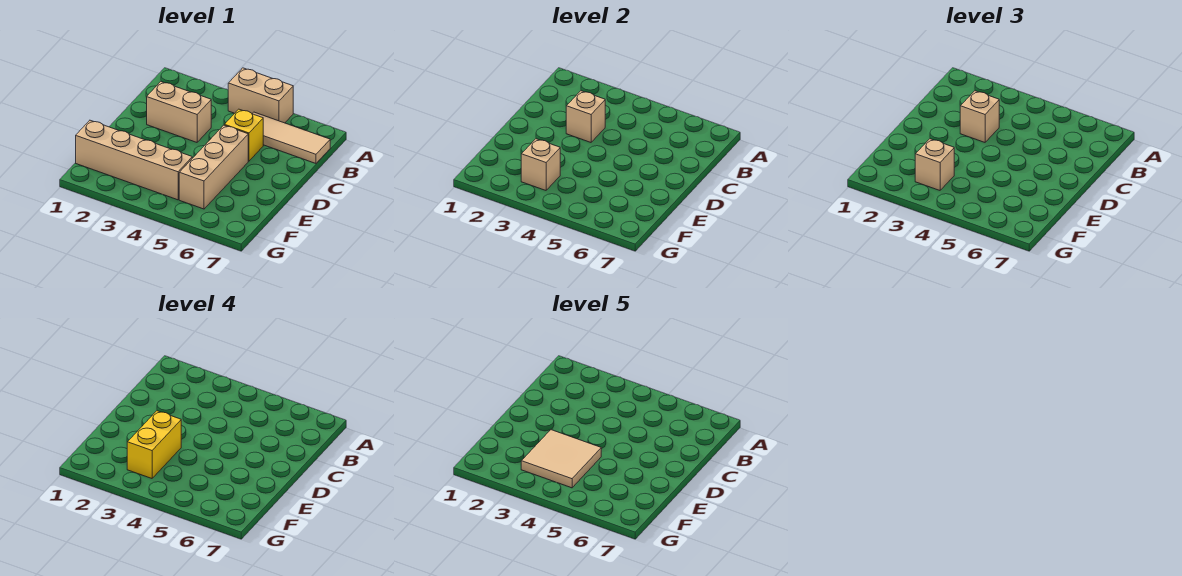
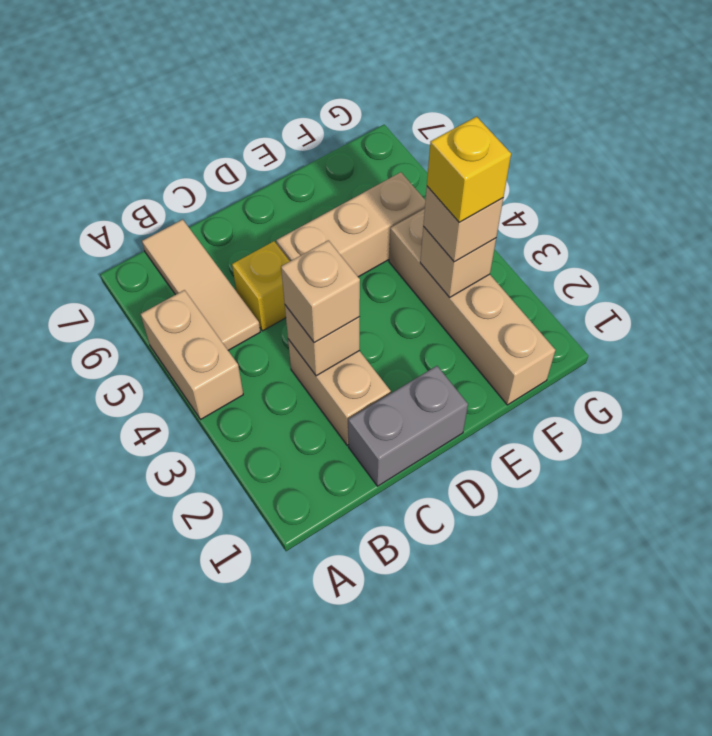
none -> grey brick C1:D1 level 1
yellow brick E3:F3 level 4 -> yellow brick F3 level 4
tan tile E3:F4 level 5 -> none

